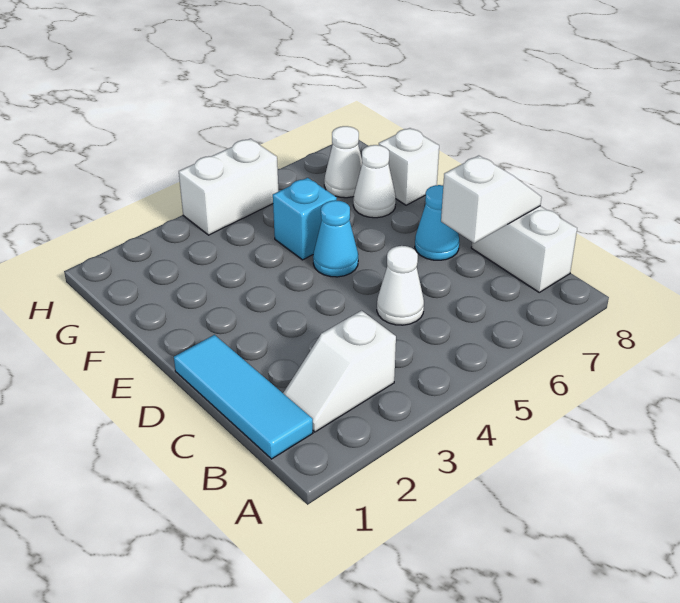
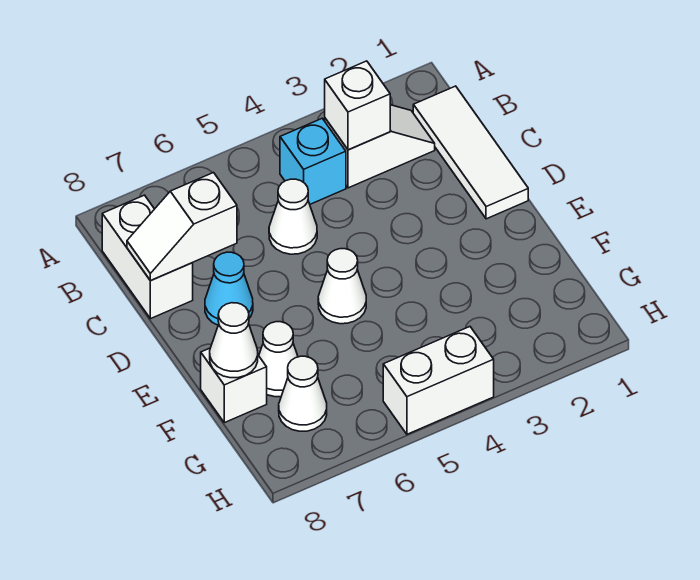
cyan tile B1:D1 level 1 -> white tile B1:D1 level 1
none -> white brick B3 level 2
cyan cone E5 level 1 -> white cone E5 level 1
cyan brick F5 level 1 -> cyan brick B4 level 1
none -> white cone F8 level 2

